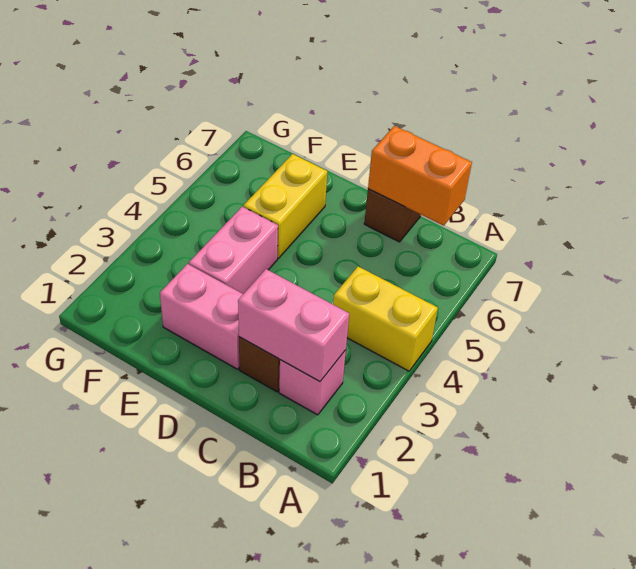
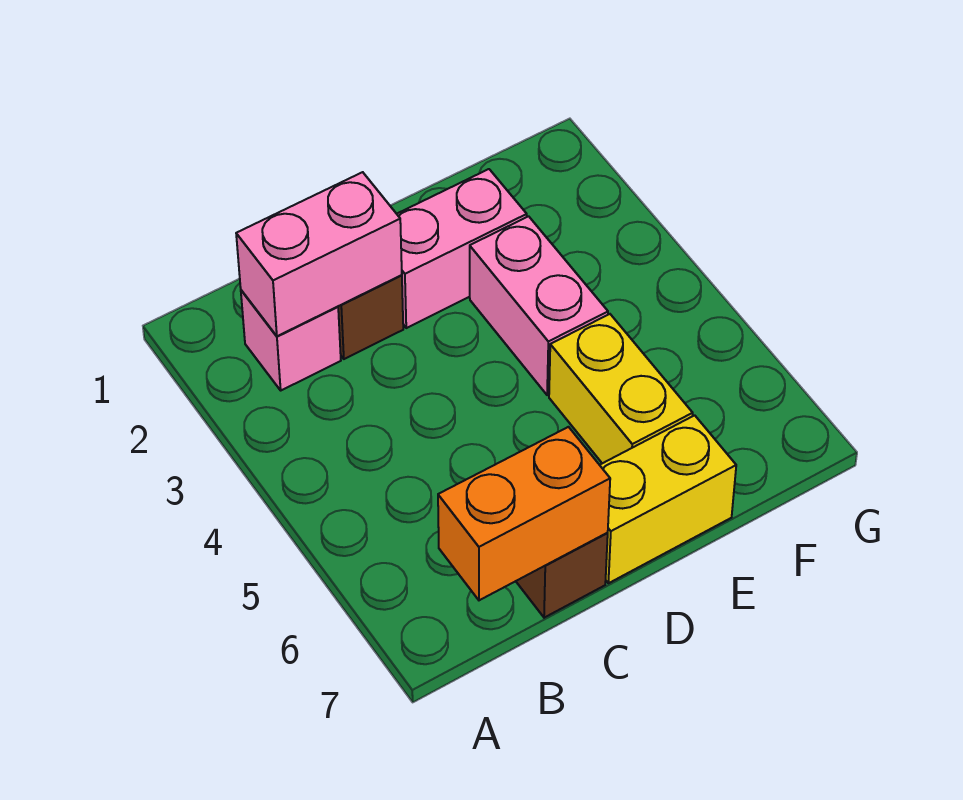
yellow brick A4:B4 level 1 -> yellow brick D7:E7 level 1

